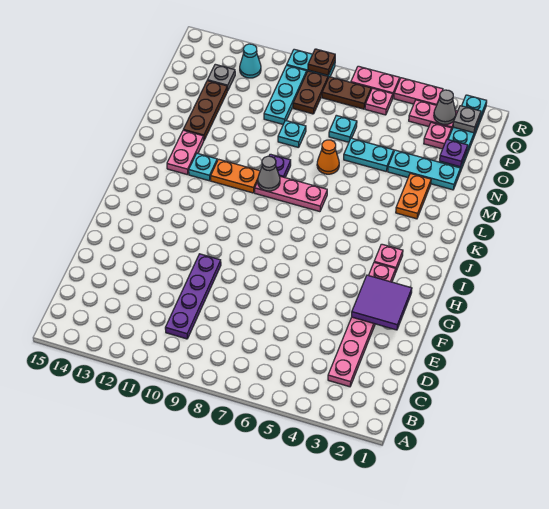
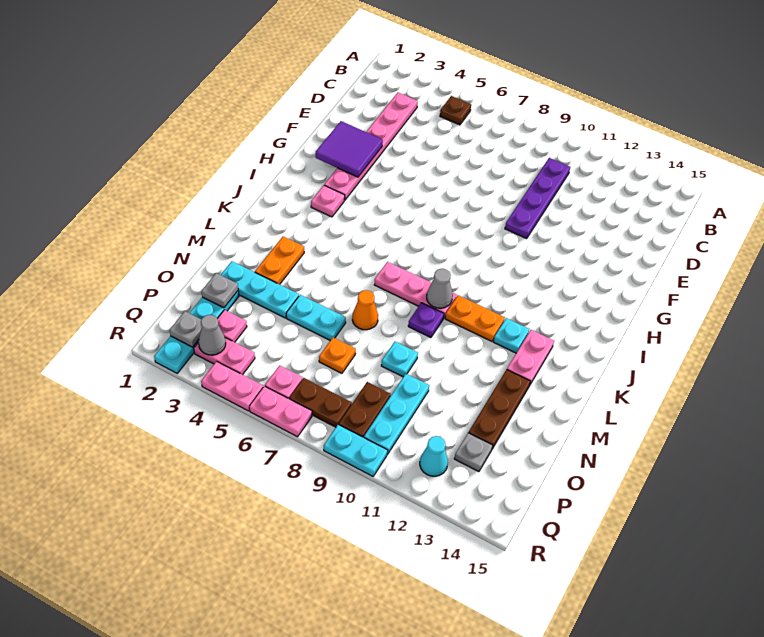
purple plate O2 level 2 -> grey plate O2 level 2
cyan plate O7 level 1 -> orange plate O7 level 1
brown plate R9 level 2 -> brown plate B5 level 1

